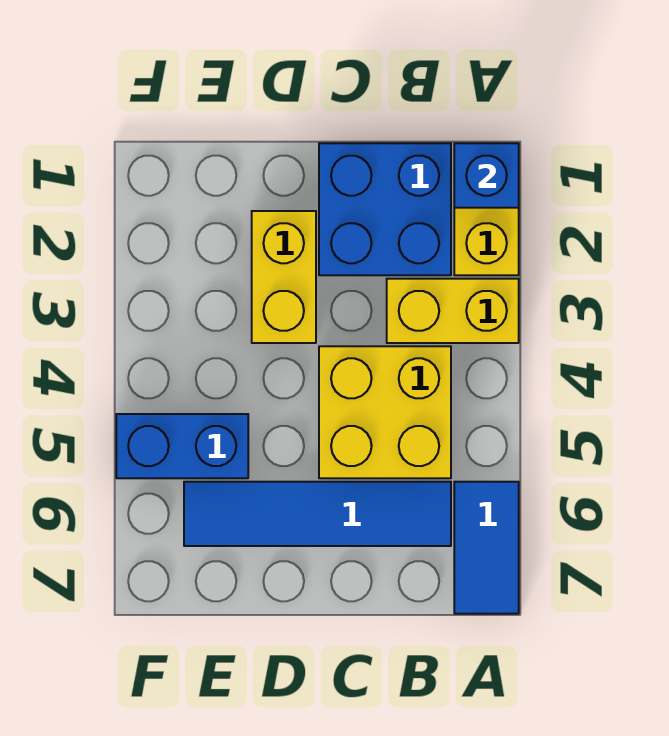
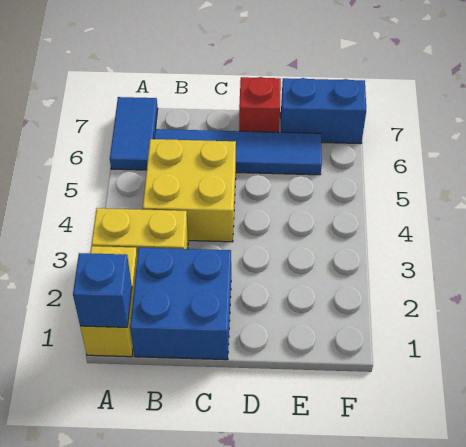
yellow brick D2:D3 level 1 -> none
none -> red brick D7 level 1
blue brick E5:F5 level 1 -> blue brick E7:F7 level 1

